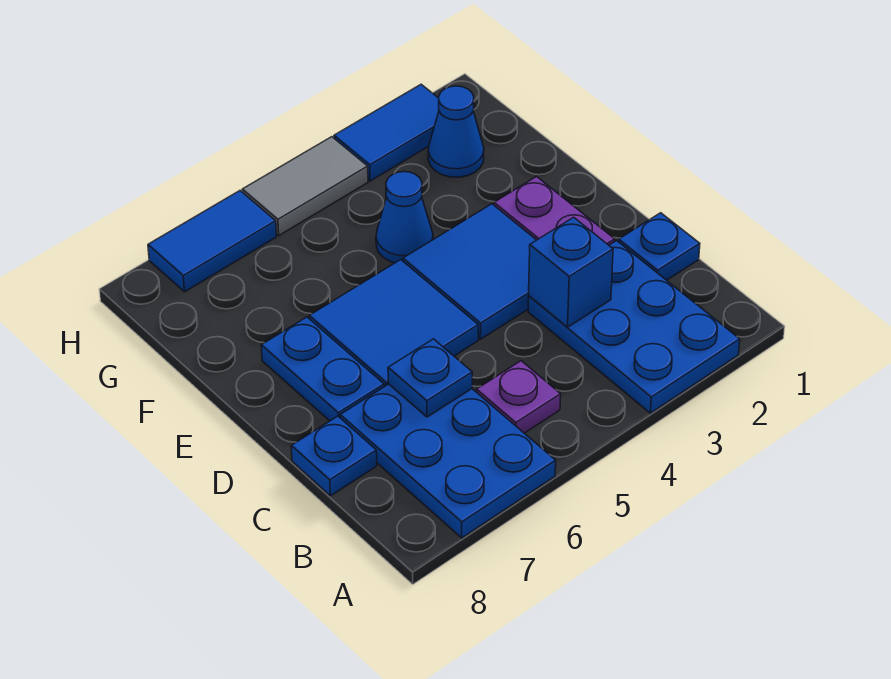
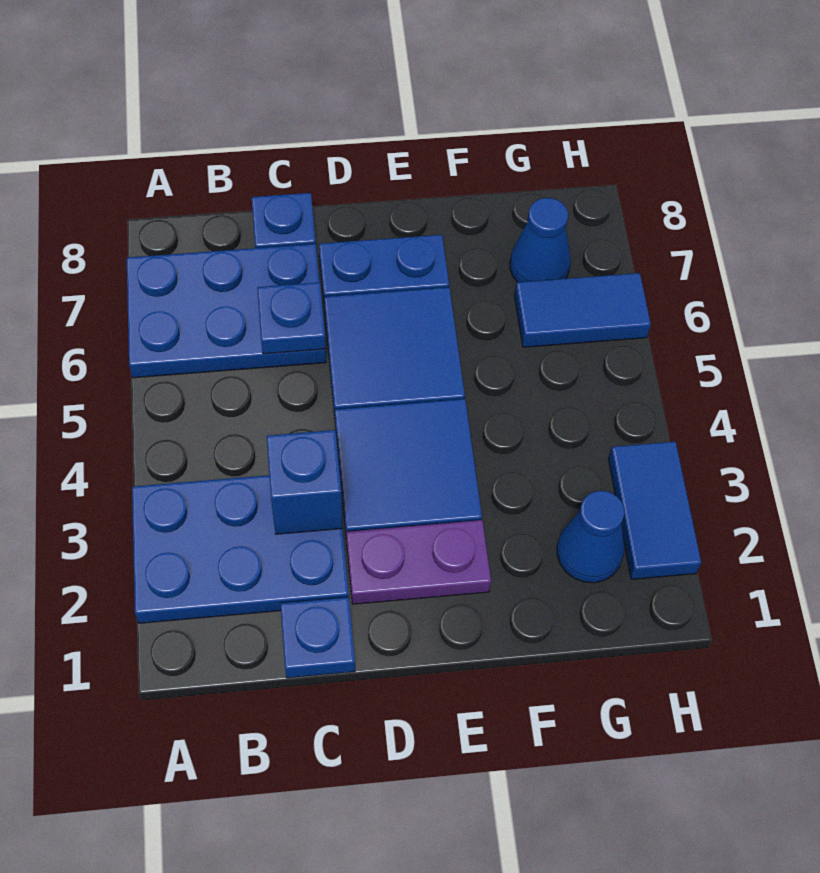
purple plate B5 level 1 -> none
blue cone F4 level 1 -> blue cone G7 level 1
grey tile H4:H5 level 1 -> none
blue tile H6:H7 level 1 -> blue tile G6:H6 level 1

